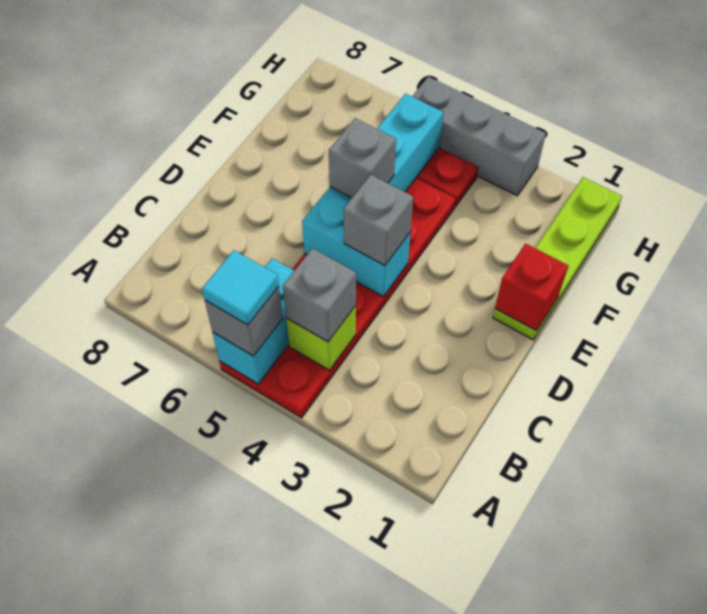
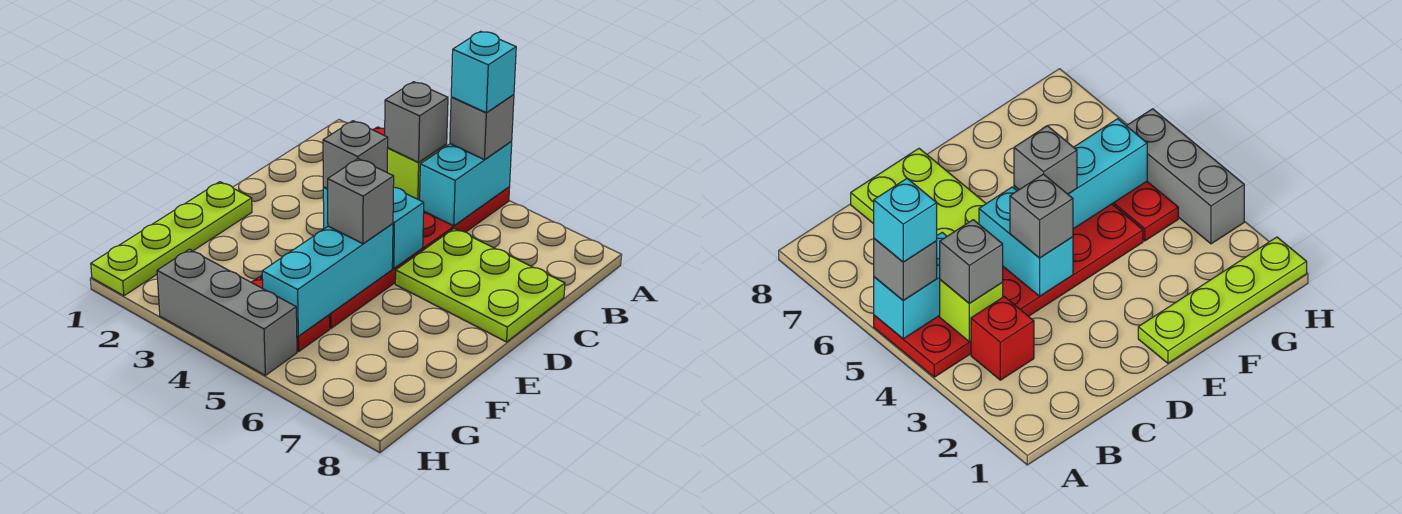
cyan tile A5 level 4 -> cyan brick A5 level 4
none -> lime plate C6:D8 level 1
red brick E1 level 2 -> red brick B3 level 1

